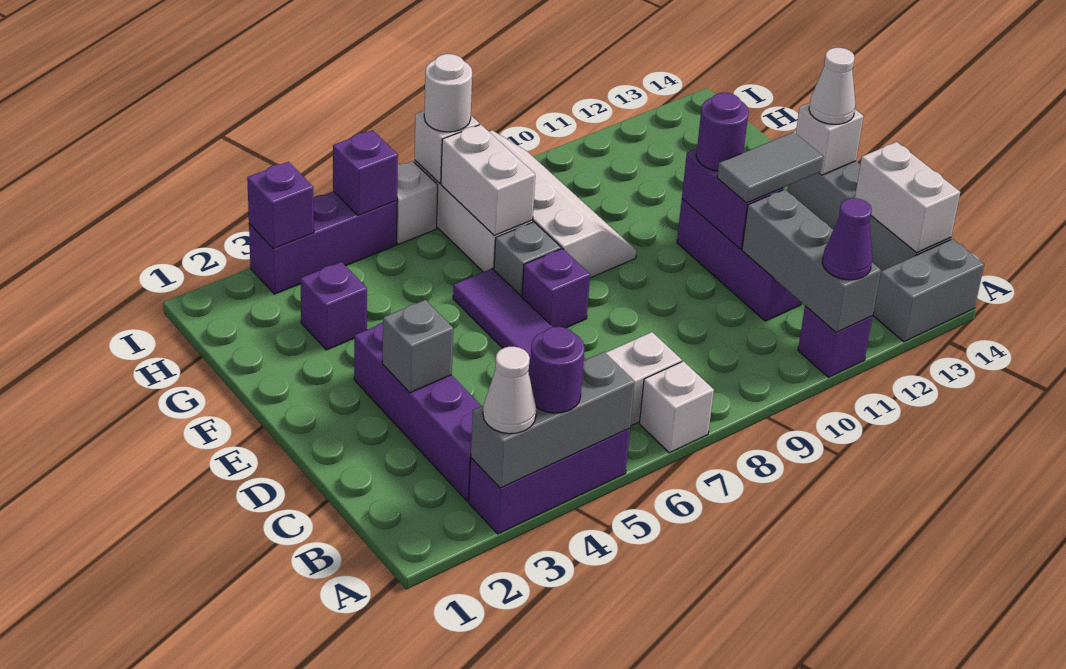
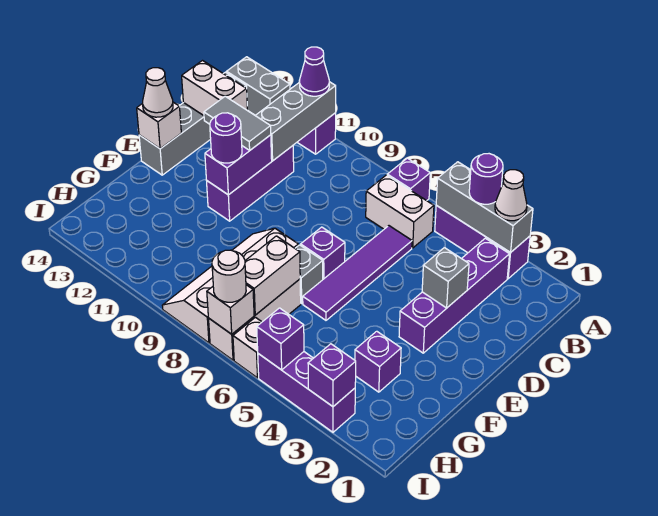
white brick A7 level 1 -> purple brick A7 level 1
white brick B14:C14 level 2 -> white brick C13:C14 level 2

